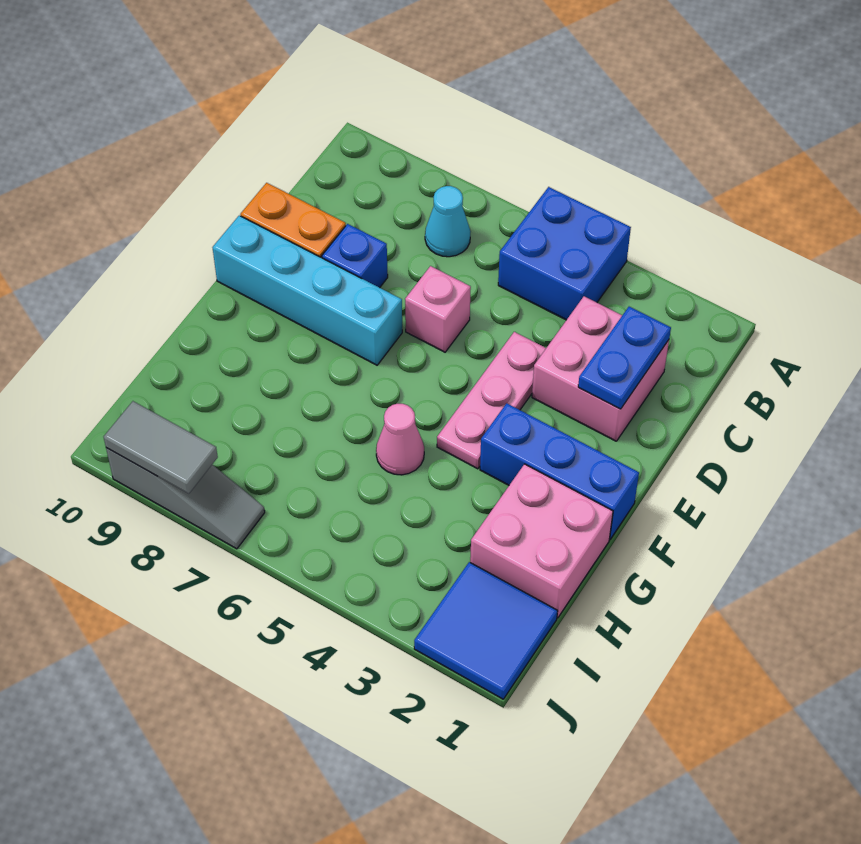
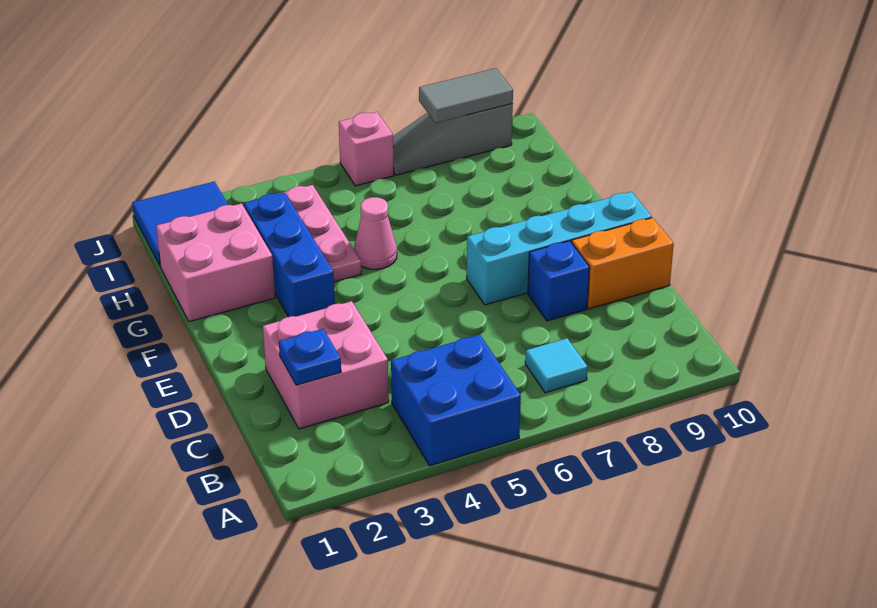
cyan cone B7 level 1 -> cyan tile B7 level 1
blue plate C2:D2 level 2 -> blue plate C2 level 2
pink plate D4:F4 level 1 -> pink plate G4:I4 level 1
pink brick D6 level 1 -> pink brick J6 level 1
blue brick F1:F3 level 1 -> blue brick F3:H3 level 1

